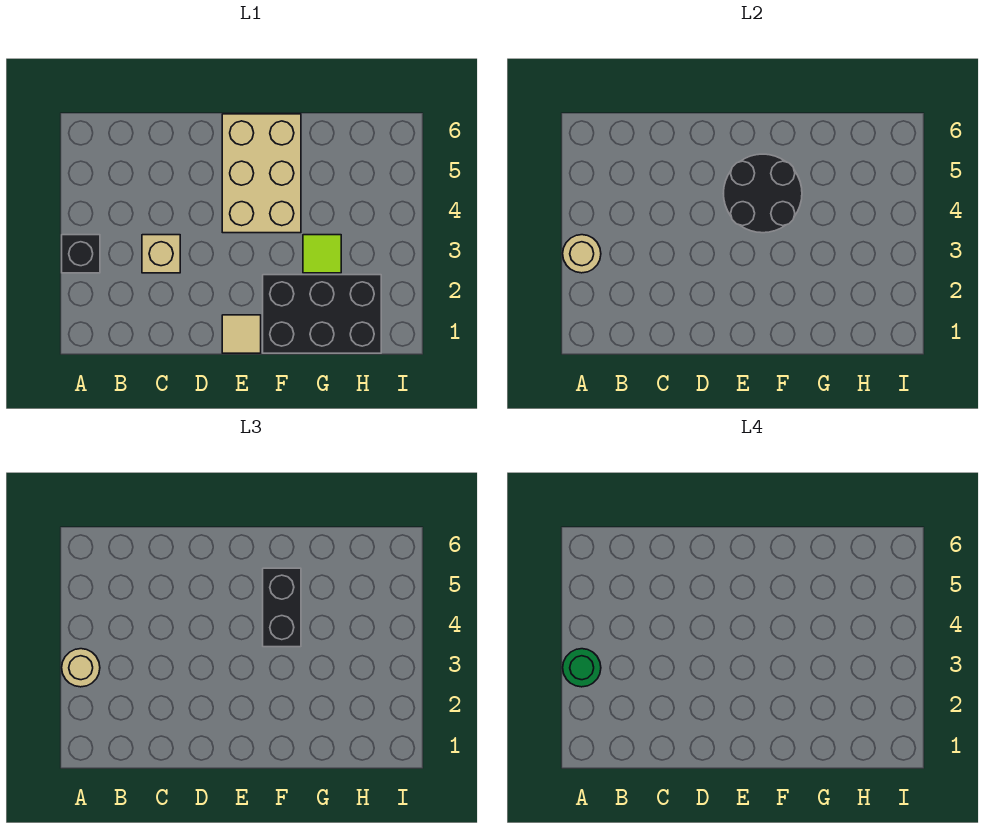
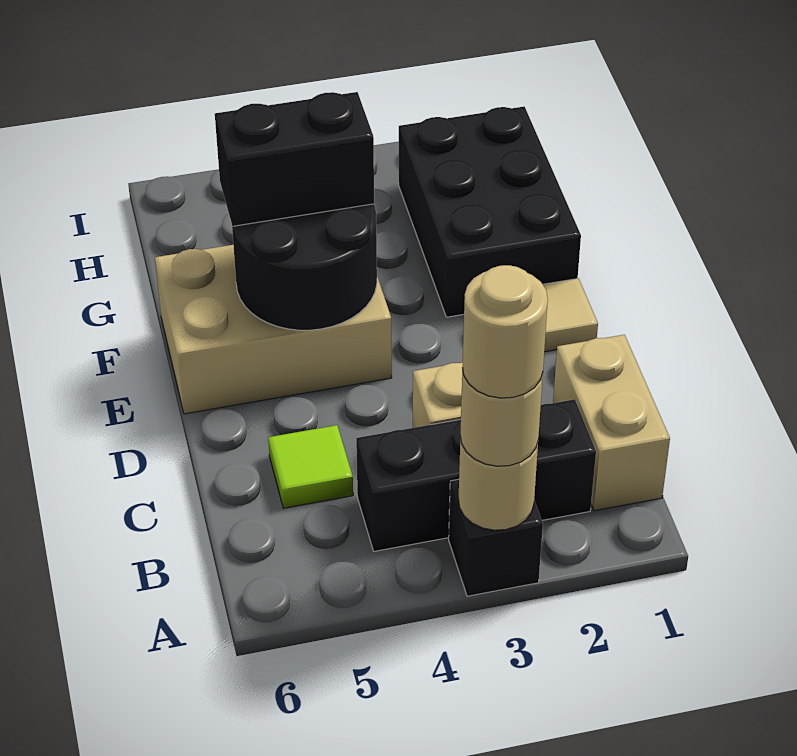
green round brick A3 level 4 -> tan round brick A3 level 4
none -> tan brick B1:C1 level 1
none -> black brick B2:B4 level 1
lime tile G3 level 1 -> lime tile C5 level 1

